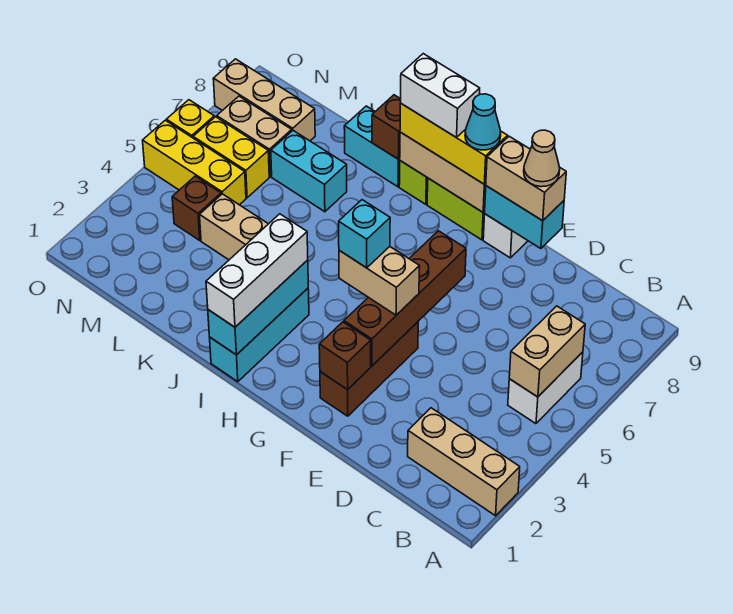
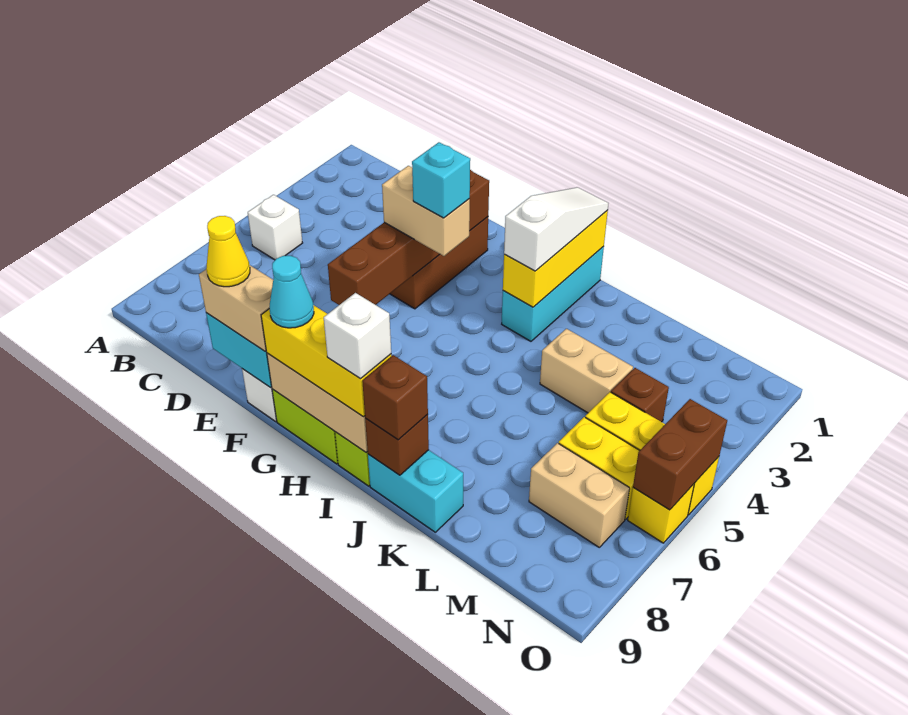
tan brick A2:C2 level 1 -> none
white brick B5:B6 level 1 -> white brick B5 level 1
tan brick B5:B6 level 2 -> none
tan cone E9 level 4 -> yellow cone E9 level 4
white brick H9:I9 level 4 -> white brick I9 level 4
cyan brick I1:I3 level 2 -> yellow brick I1:I3 level 2
white brick I1:I3 level 3 -> white slope I1:I3 level 3 top 3
none -> brown brick J9 level 3
cyan brick K7:L7 level 1 -> none
tan brick M8:O8 level 1 -> none
none -> brown brick O5:O6 level 2

